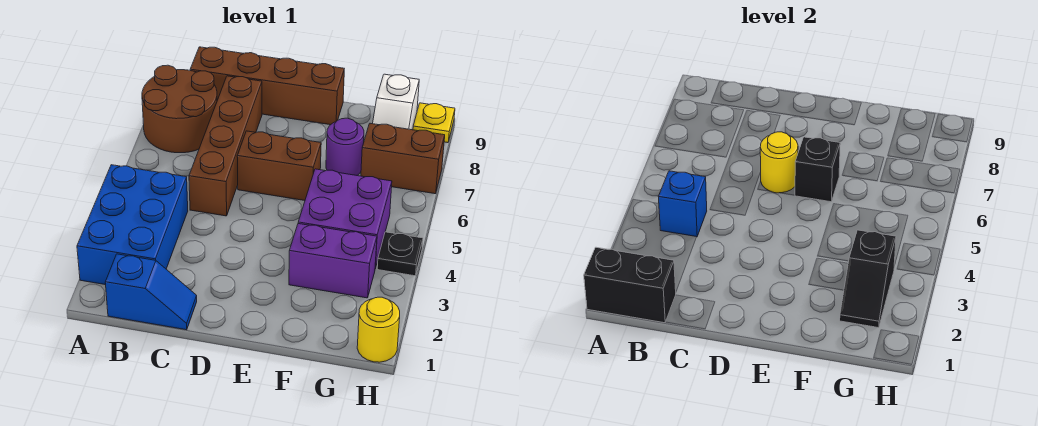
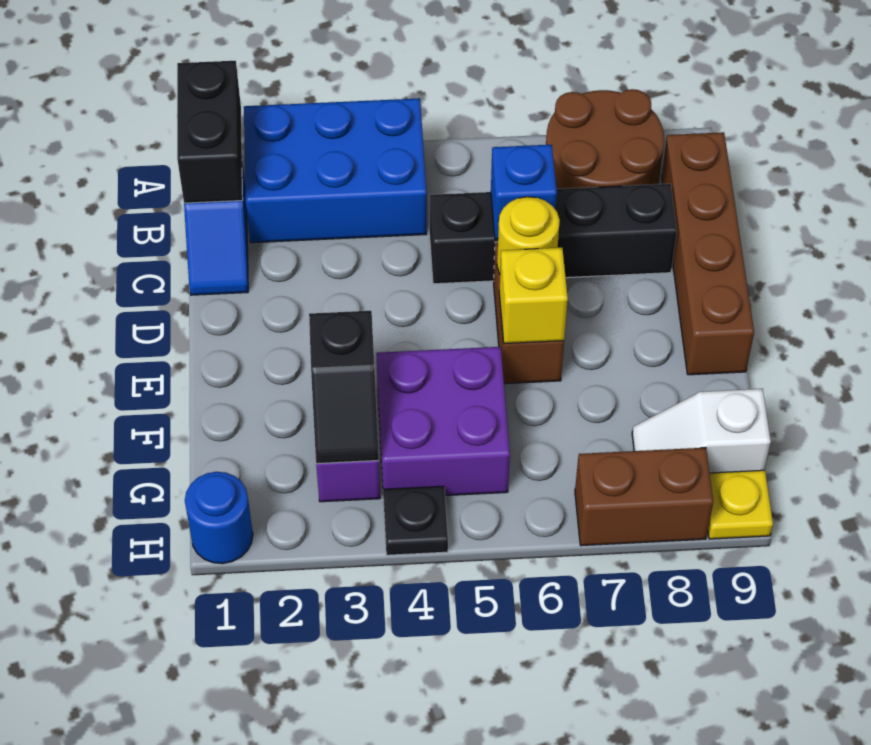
blue brick B4 level 2 -> blue brick C6 level 2
brown brick C5:C8 level 1 -> black brick C5:C8 level 1
black brick E6 level 2 -> yellow brick E6 level 2
purple round brick F7 level 1 -> none
black slope G2:G3 level 2 top 3 -> black slope F3:G3 level 2 top F
brown brick G7:H7 level 1 -> brown brick H7:H8 level 1
yellow round brick H1 level 1 -> blue round brick H1 level 1

